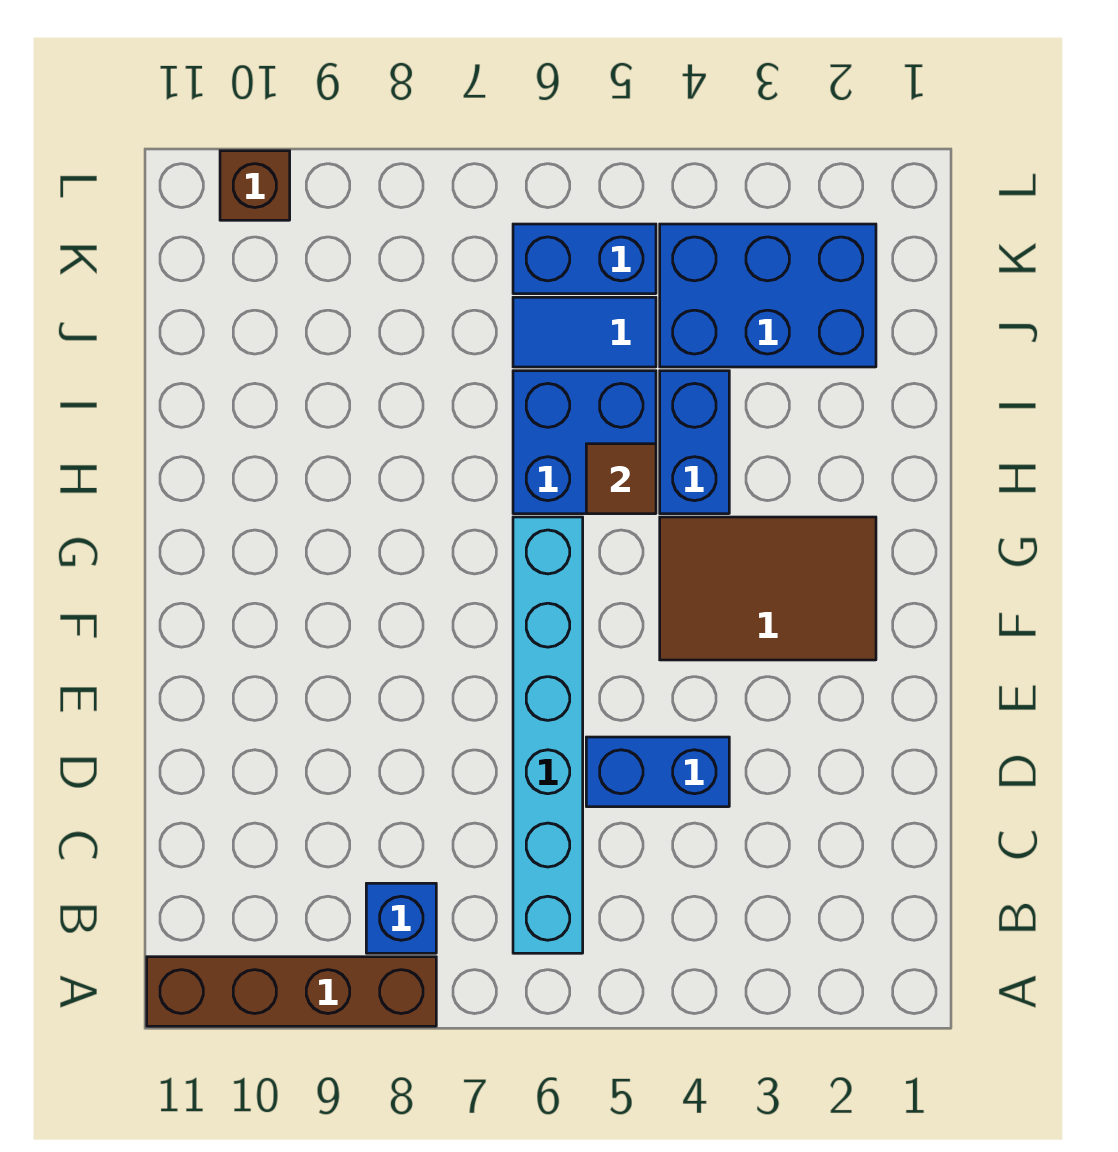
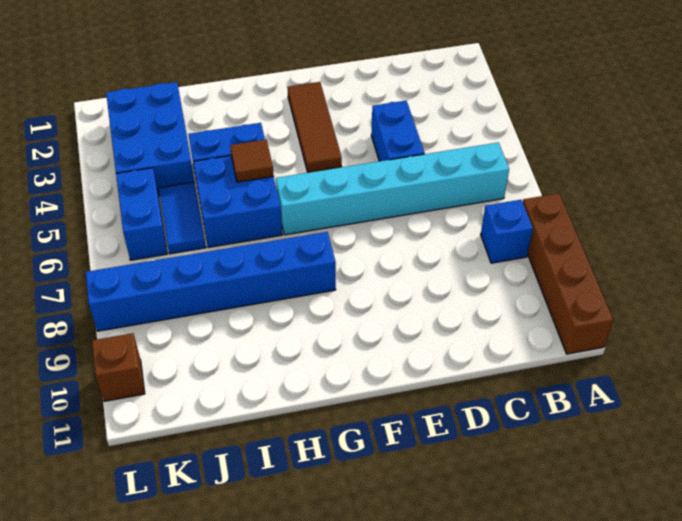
brown tile F2:G4 level 1 -> brown tile F2:F4 level 1
none -> blue brick G8:L8 level 1

